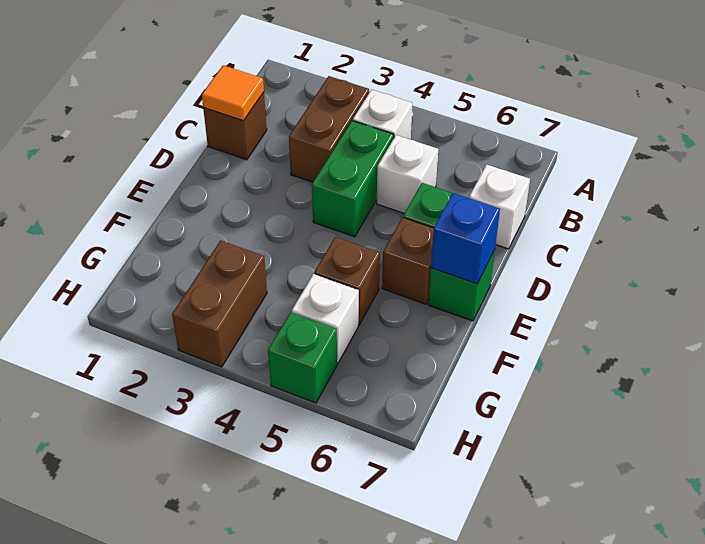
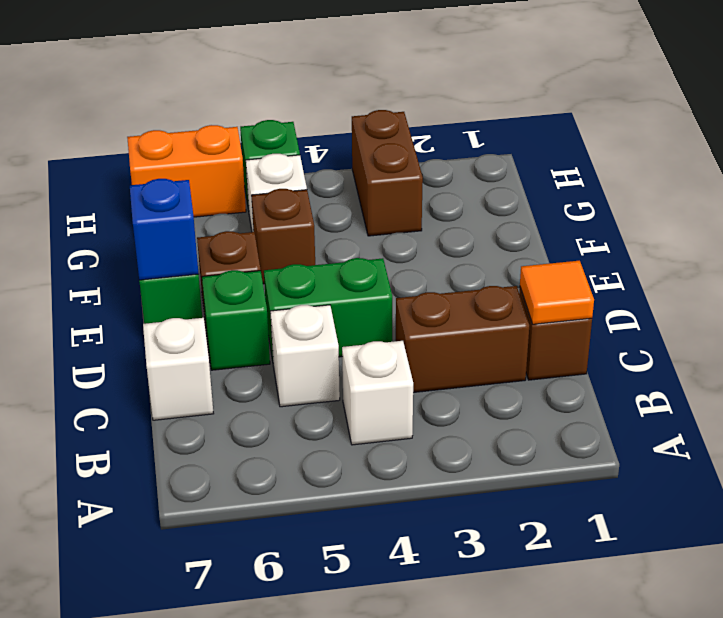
brown brick B3:C3 level 1 -> brown brick C2:C3 level 1
green brick C4:D4 level 1 -> green brick D4:D5 level 1
none -> orange brick H6:H7 level 1

